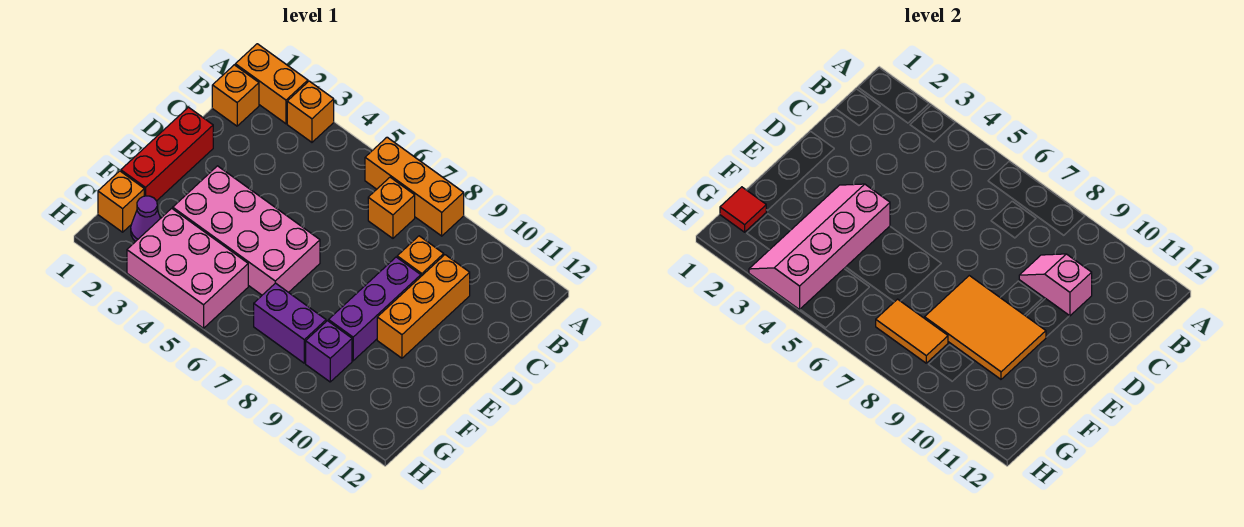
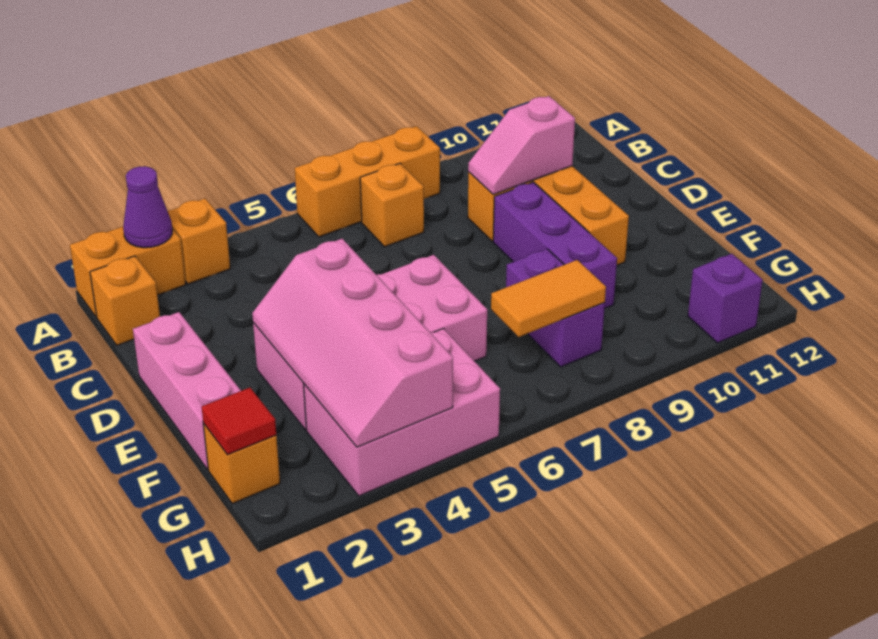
red brick D1:F1 level 1 -> pink brick D1:F1 level 1
orange tile E8:F10 level 2 -> none
purple cone G2 level 1 -> purple cone A2 level 2
purple brick G7:G8 level 1 -> purple brick F8:G8 level 1
purple brick G9 level 1 -> purple brick H11 level 1

